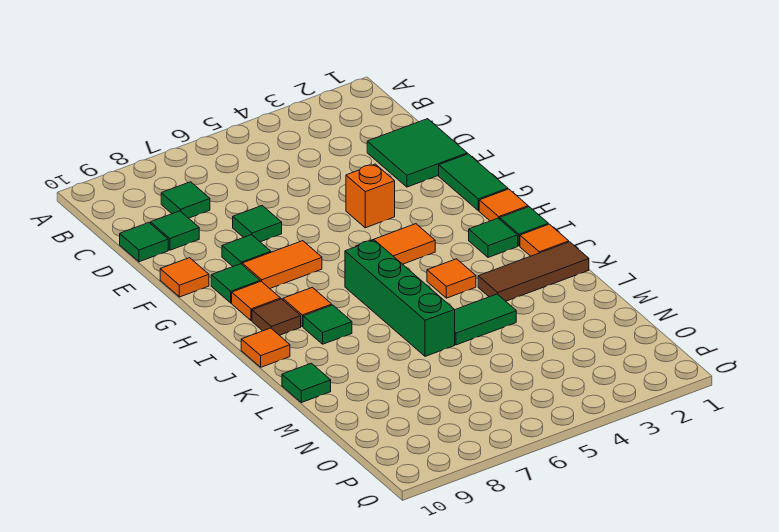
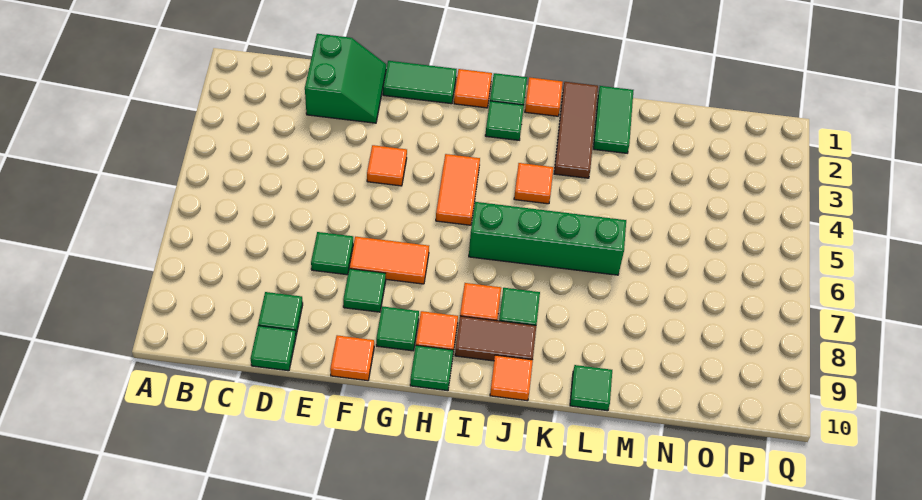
green tile C8 level 1 -> green tile H10 level 1
green tile D1:E2 level 1 -> green slope D1:E2 level 1 top D
orange brick F4 level 1 -> orange tile F4 level 1
orange tile G7:G8 level 1 -> orange tile F7:G7 level 1
brown tile I9 level 1 -> brown tile I9:J9 level 1
green tile L4:L5 level 1 -> green tile L1:L2 level 1

